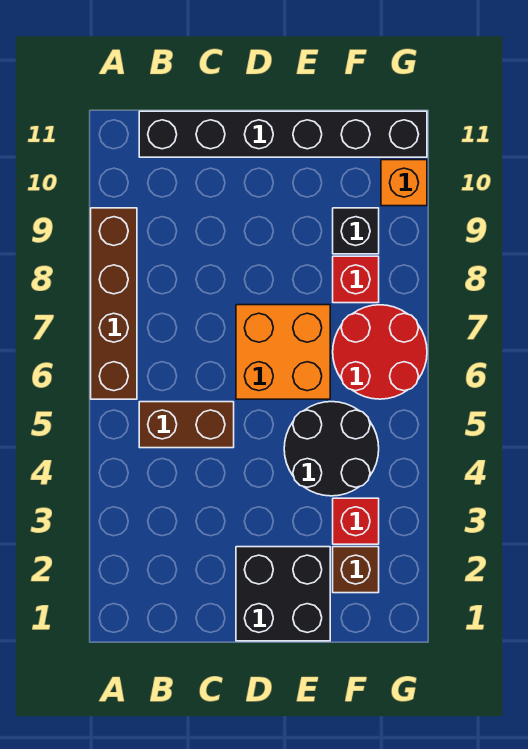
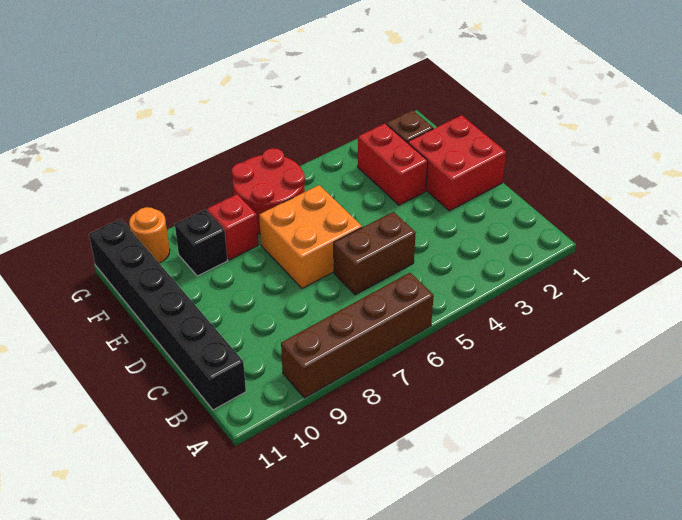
brown brick B5:C5 level 1 -> brown brick C5:C6 level 1
black brick D1:E2 level 1 -> red brick D1:E2 level 1
black round brick E4:F5 level 1 -> none
red brick F3 level 1 -> red brick E3:F3 level 1
orange brick G10 level 1 -> orange round brick G10 level 1

